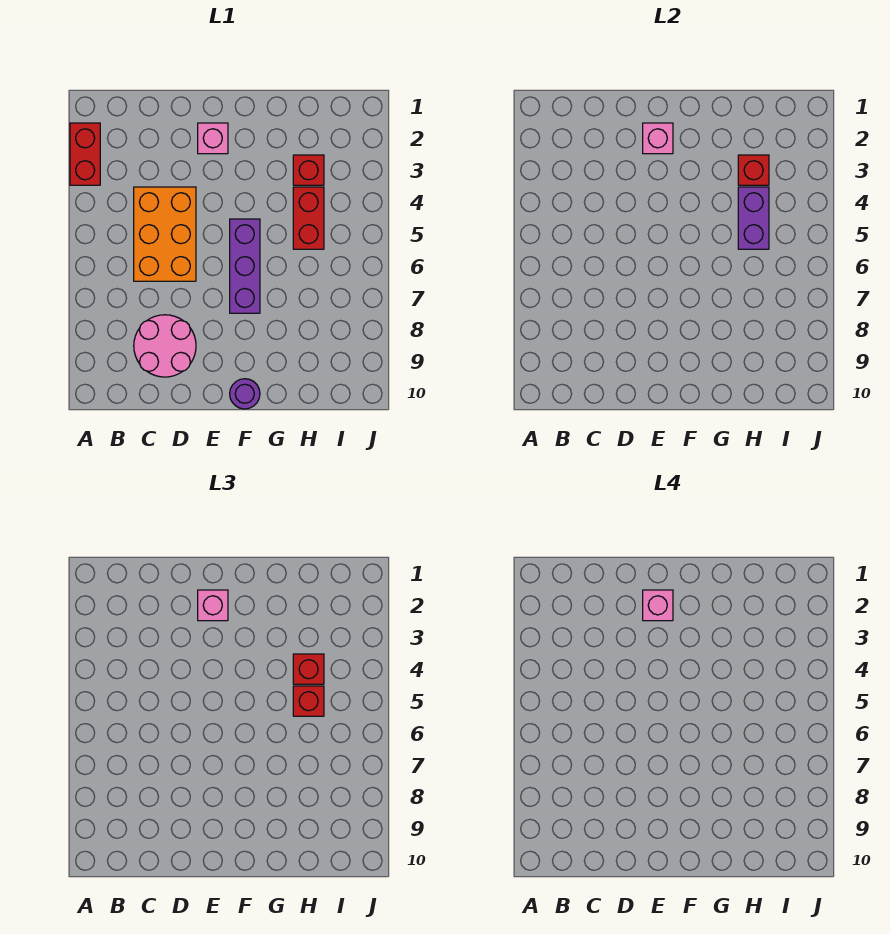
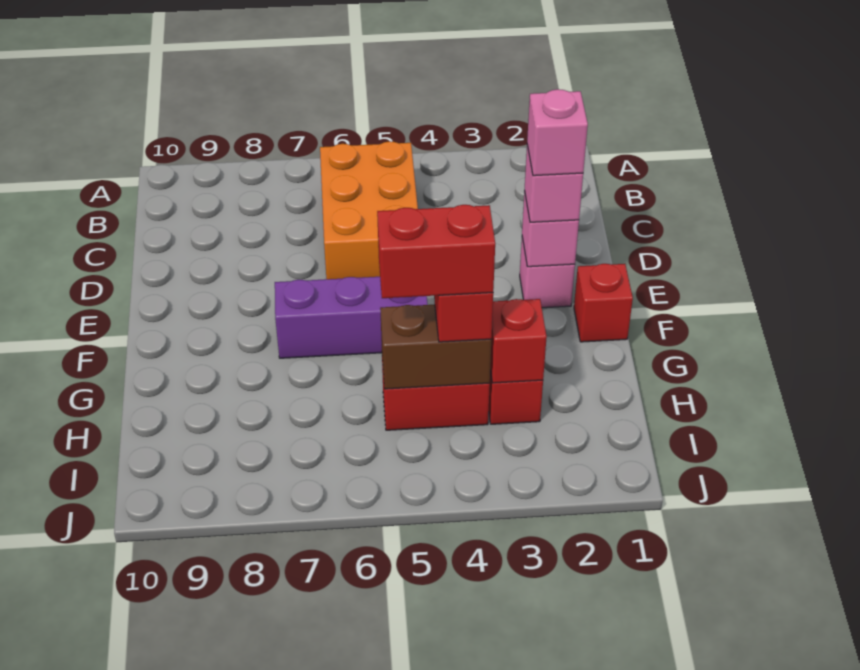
red brick A2:A3 level 1 -> red brick H4:H5 level 4
orange brick C4:D6 level 1 -> orange brick B5:D6 level 1
pink round brick C8:D9 level 1 -> none
purple round brick F10 level 1 -> none
purple brick H4:H5 level 2 -> brown brick H4:H5 level 2
red brick H5 level 3 -> red brick F1 level 1

